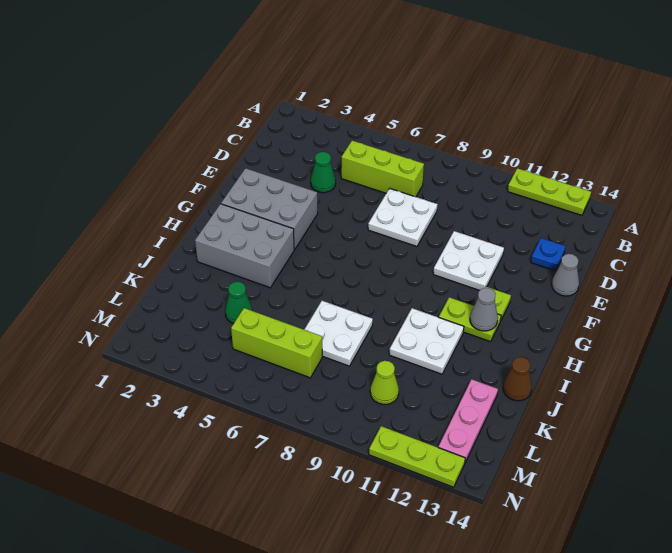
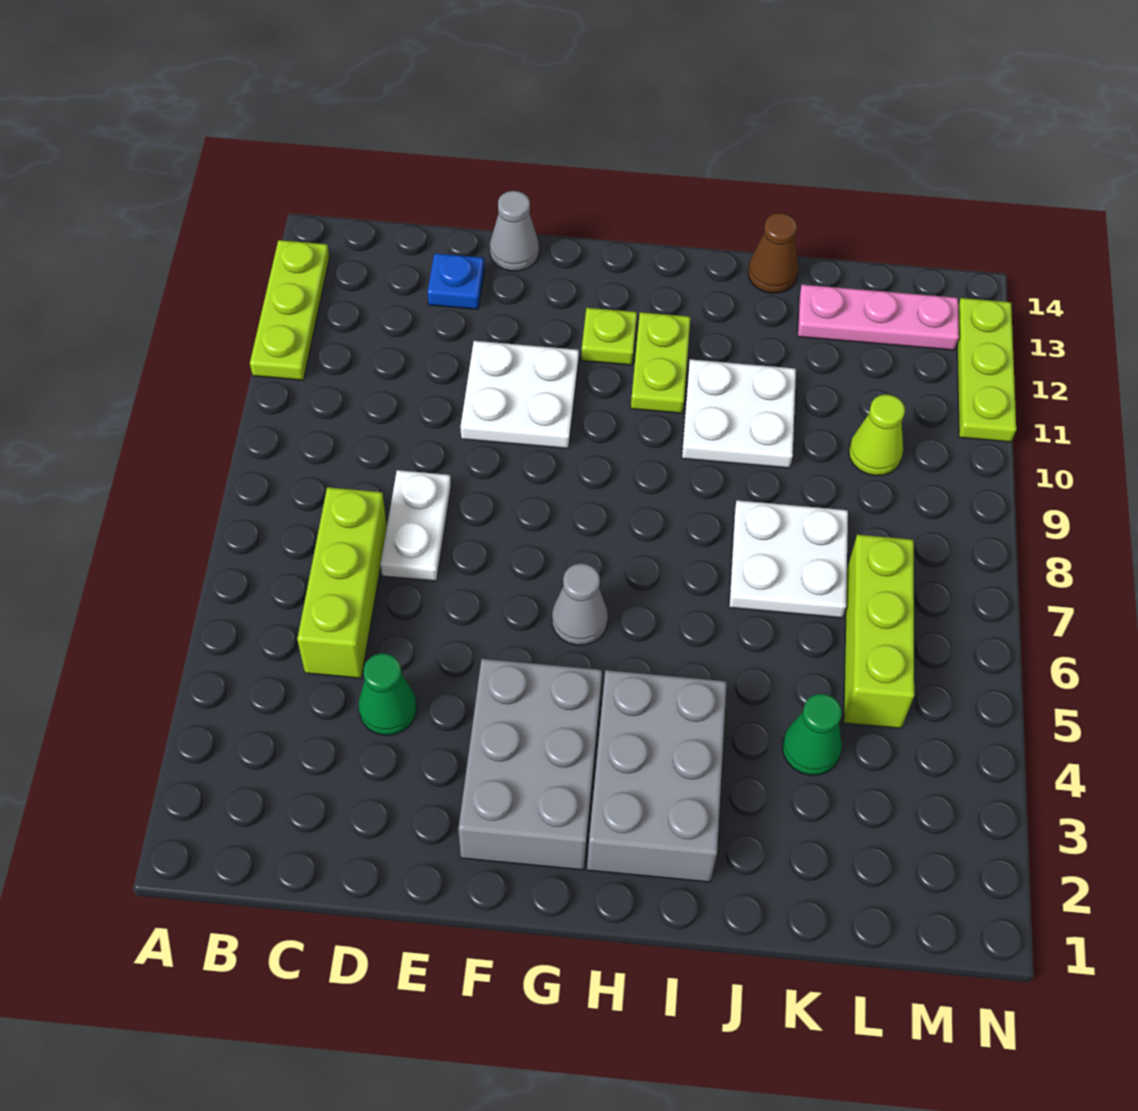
white plate D7:E8 level 1 -> white plate D7:D8 level 1
grey cone H12 level 2 -> grey cone G6 level 1

